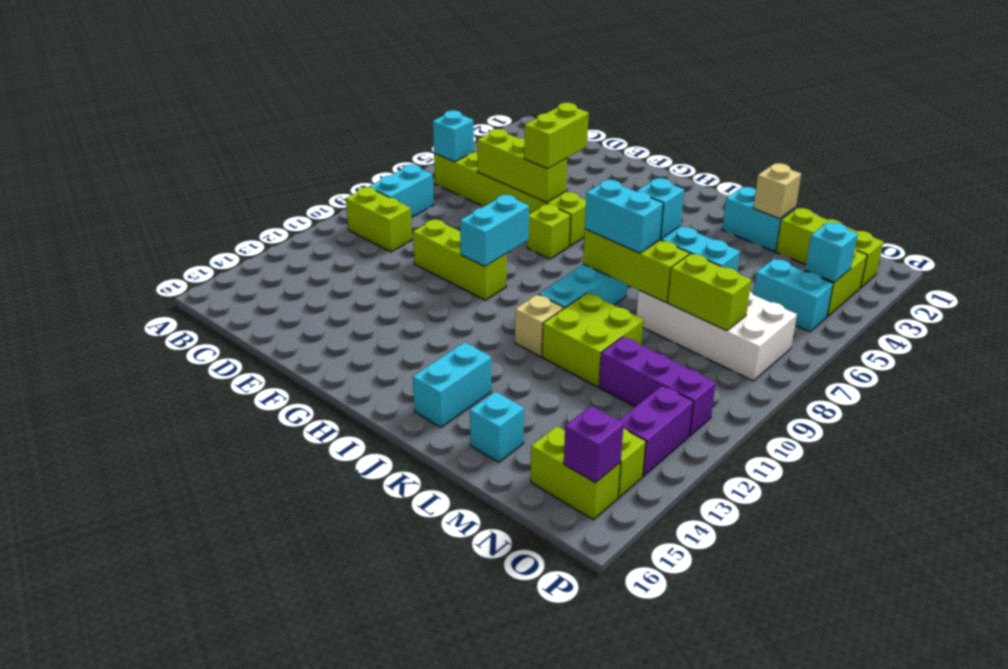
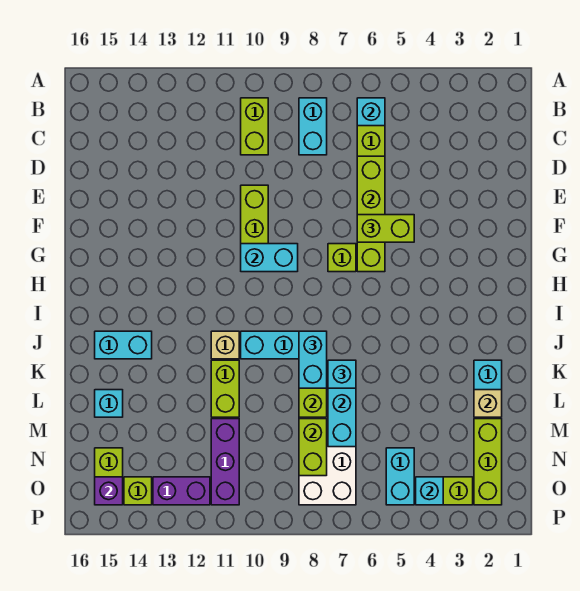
cyan brick B8:B9 level 1 -> cyan brick B8:C8 level 1
lime brick K10:L11 level 1 -> lime brick K11:L11 level 1

